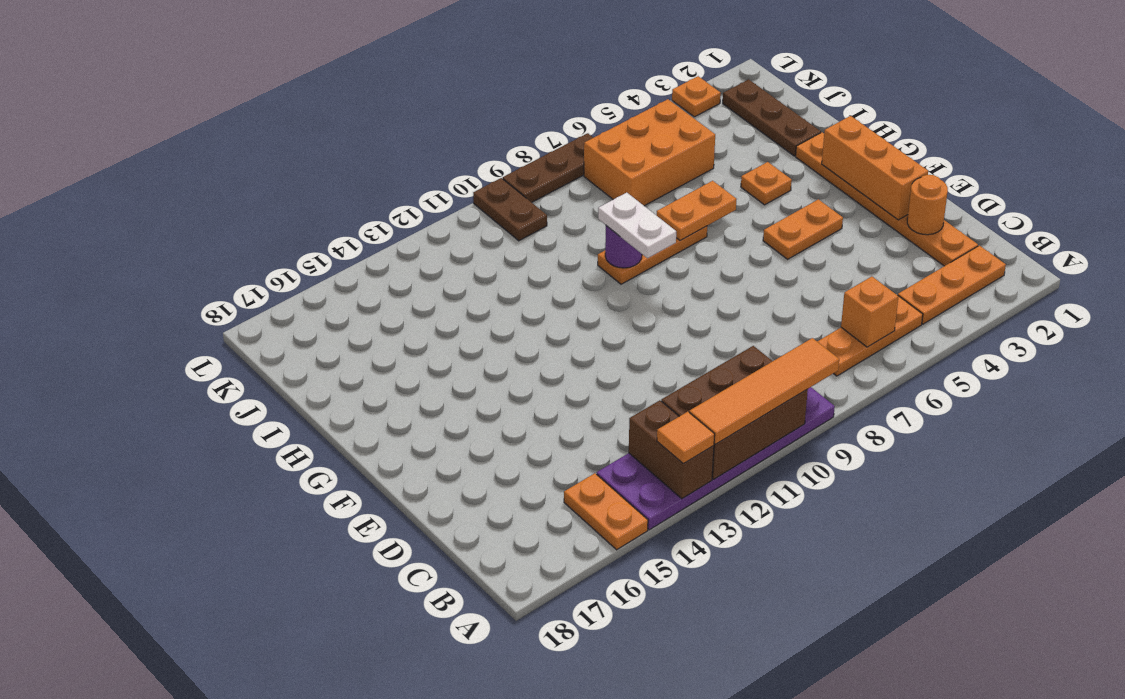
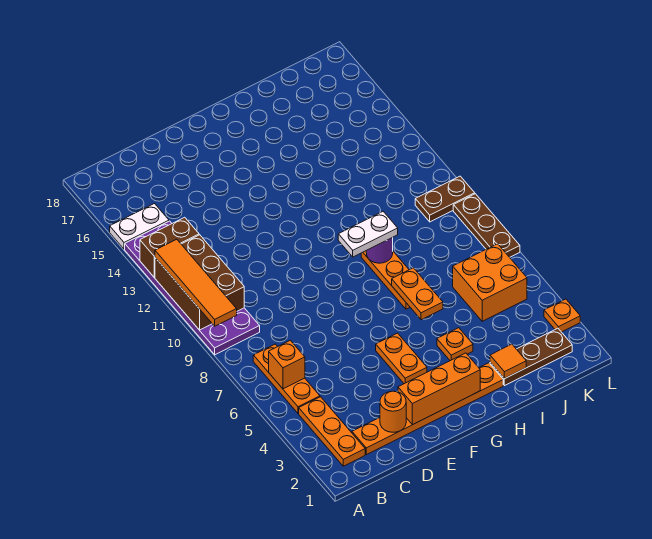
orange tile A13 level 3 -> orange tile I2 level 2
orange plate A15:B15 level 1 -> white plate A15:B15 level 1
orange brick J5:K7 level 1 -> orange brick J5:K6 level 1

